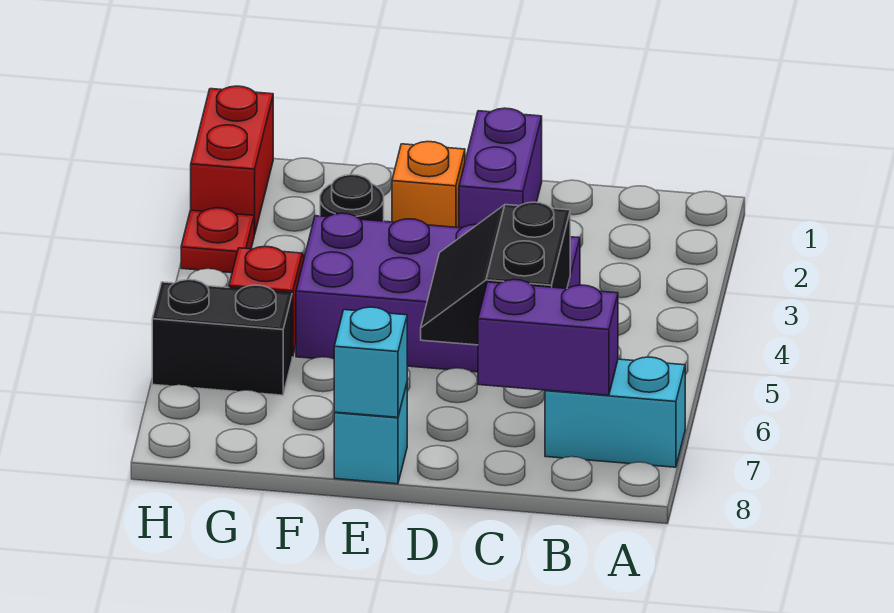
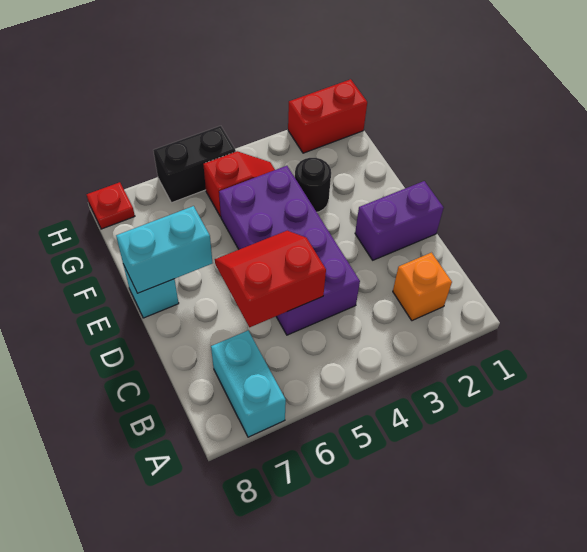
purple brick B7:C7 level 2 -> none
black slope C5:D6 level 2 top C -> red slope C5:D6 level 2 top C
orange brick E2 level 1 -> orange brick B2 level 1
cyan brick E8 level 2 -> cyan brick E7:E8 level 2
black brick G6:H6 level 1 -> black brick H5:H6 level 1
red plate H3 level 1 -> red plate H8 level 1

